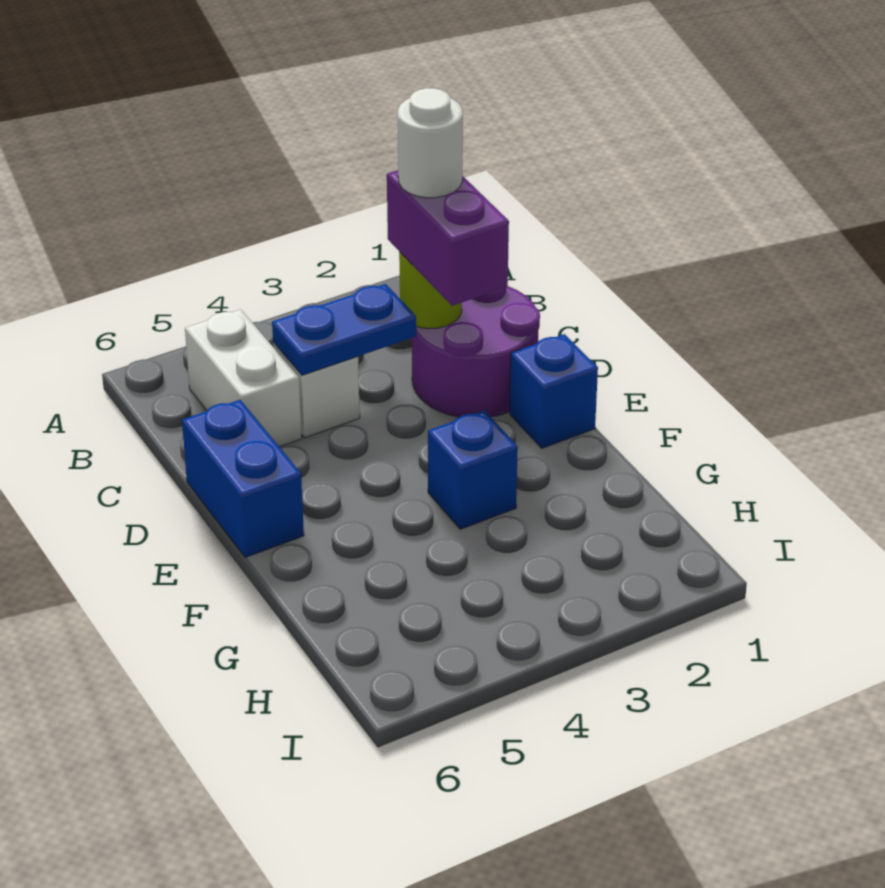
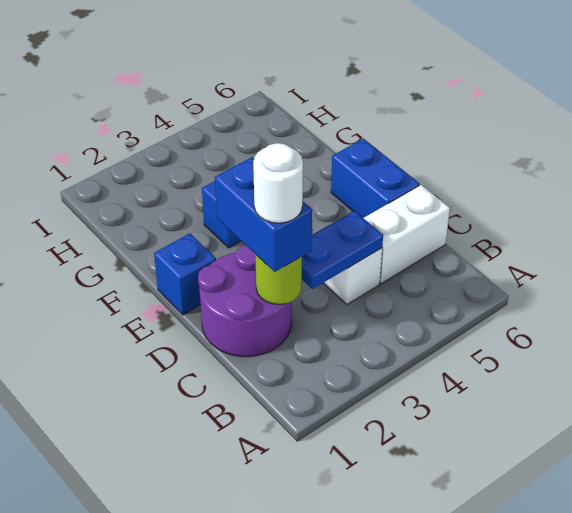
white brick B5:C5 level 1 -> white brick C5:C6 level 1
purple brick C2:D2 level 3 -> blue brick C2:D2 level 3

